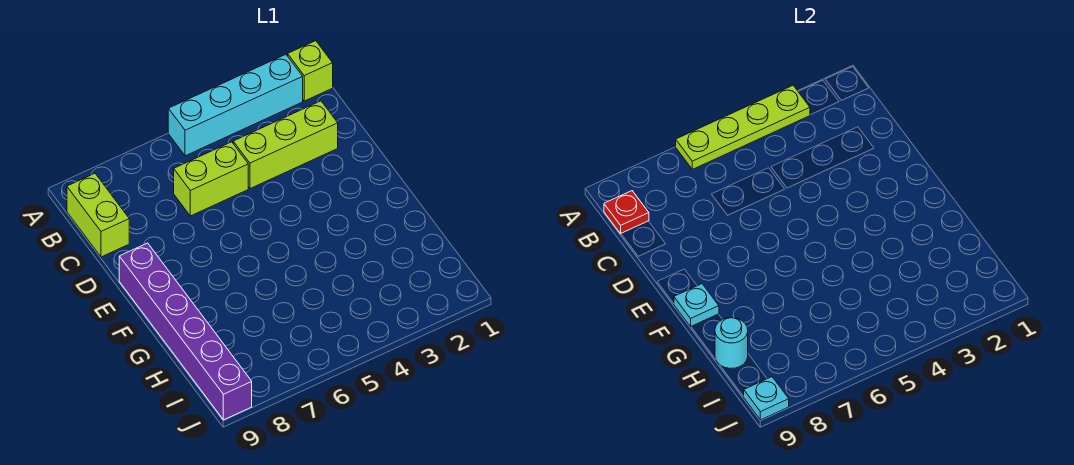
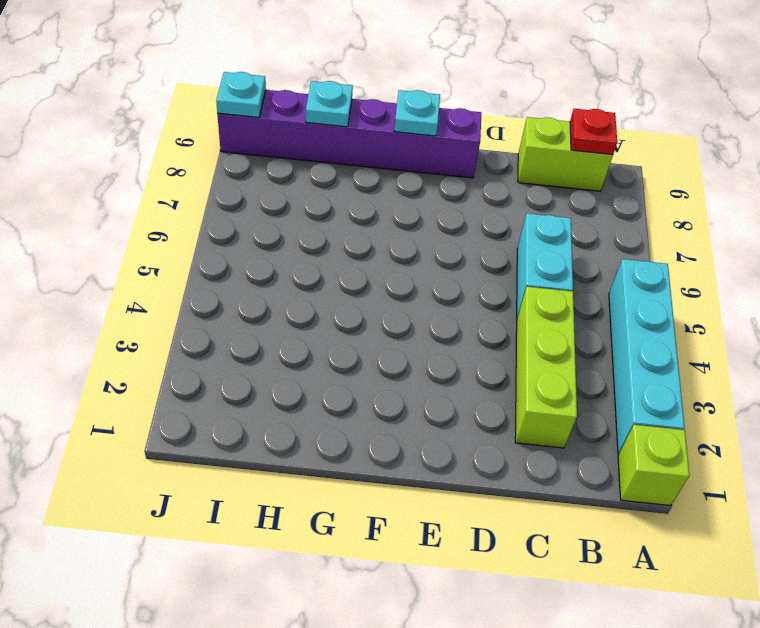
lime plate A3:A6 level 2 -> none
lime brick C5:C6 level 1 -> cyan brick C5:C6 level 1
cyan round brick H9 level 2 -> cyan plate H9 level 2

